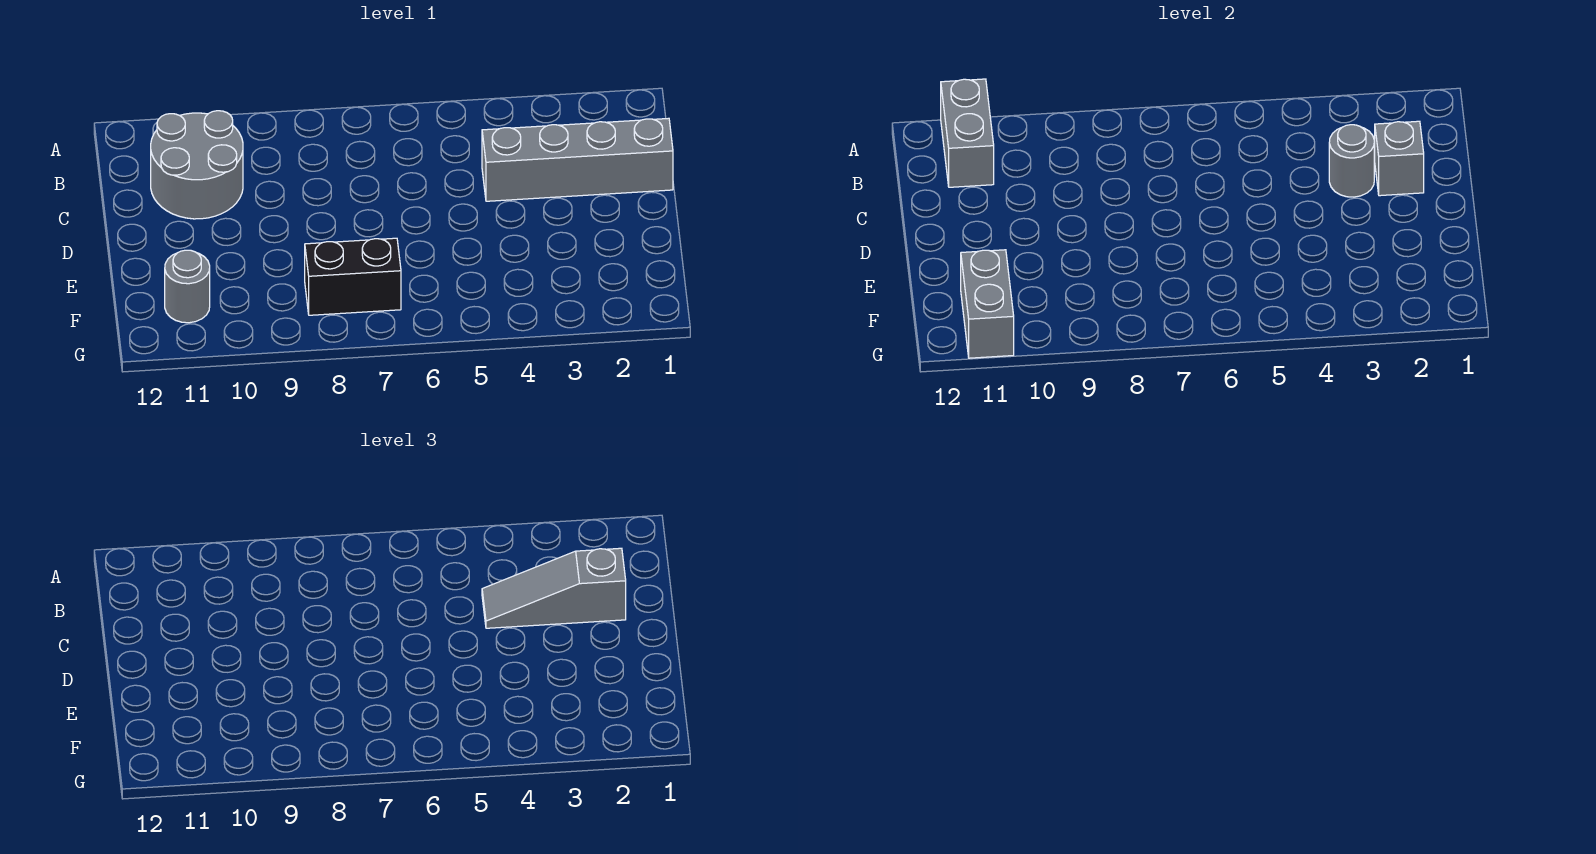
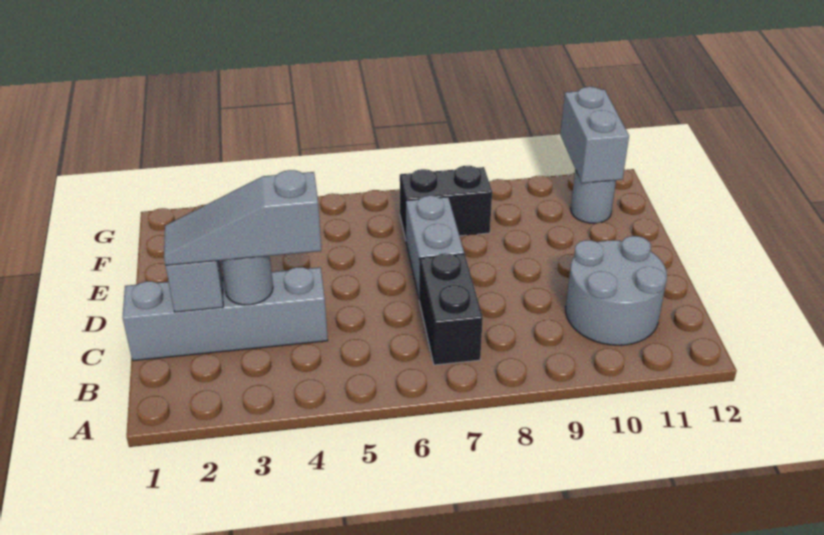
grey brick A11:B11 level 2 -> grey brick D7:E7 level 1
none -> black brick B7:C7 level 1
grey slope C2:C4 level 3 top 2 -> grey slope C2:C4 level 3 top 4

